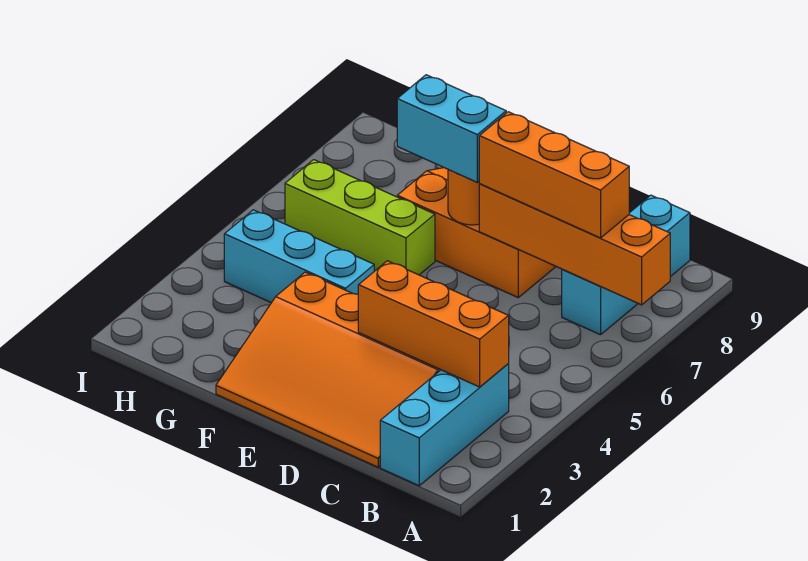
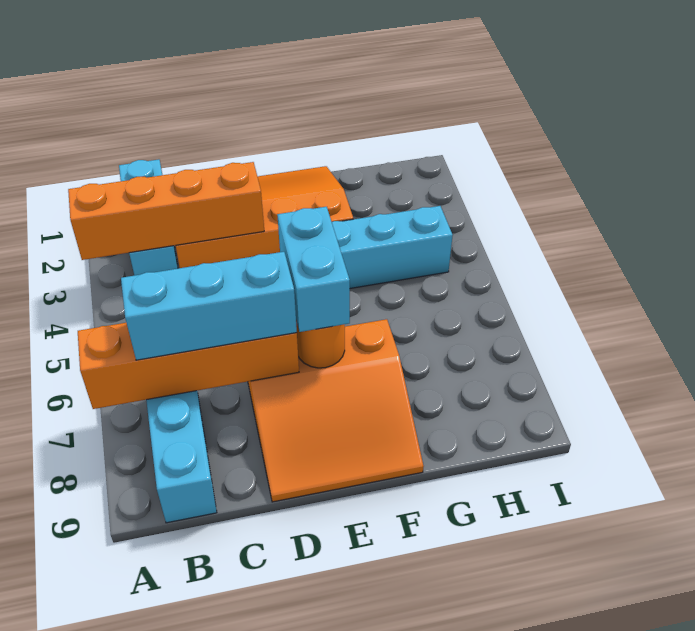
orange brick B3:D3 level 2 -> orange brick A3:D3 level 2
orange brick B7:D7 level 3 -> cyan brick B7:D7 level 3
cyan brick E7:F7 level 3 -> cyan brick E6:E7 level 3
lime brick F6:H6 level 1 -> none

